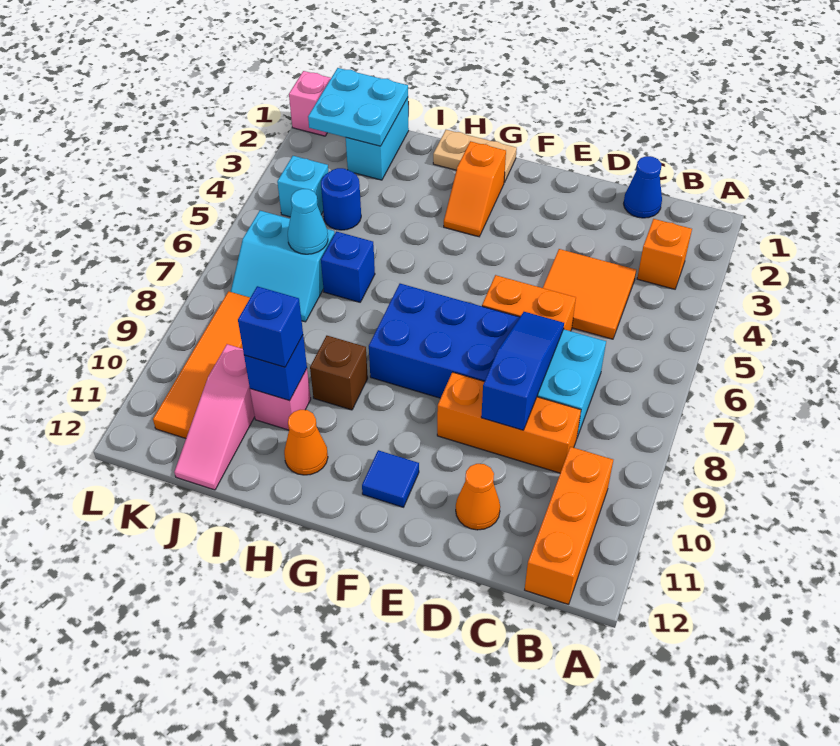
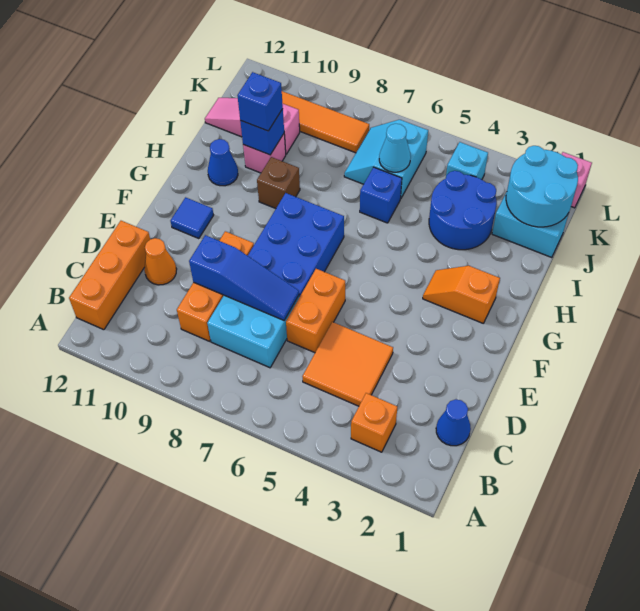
orange brick B10:B12 level 1 -> orange brick B12:D12 level 1
tan plate G1:H1 level 1 -> none
orange cone H11 level 1 -> blue cone H11 level 1
cyan plate J1:K2 level 2 -> cyan round brick J1:K2 level 2
blue round brick J4 level 1 -> blue round brick I3:J4 level 1

